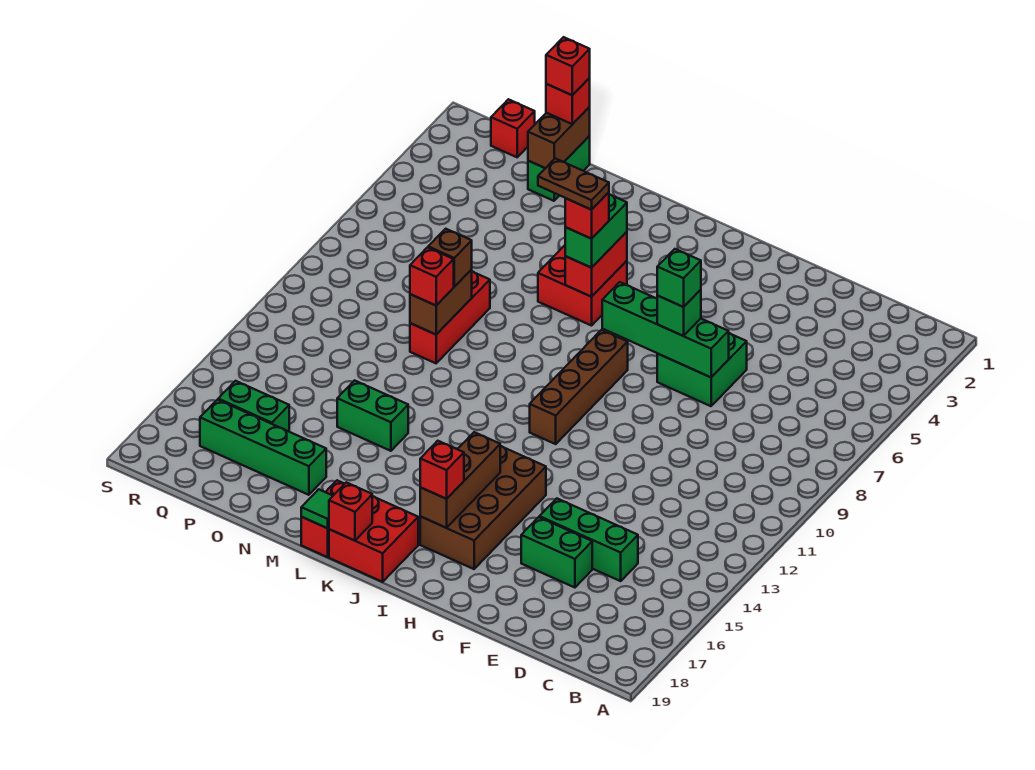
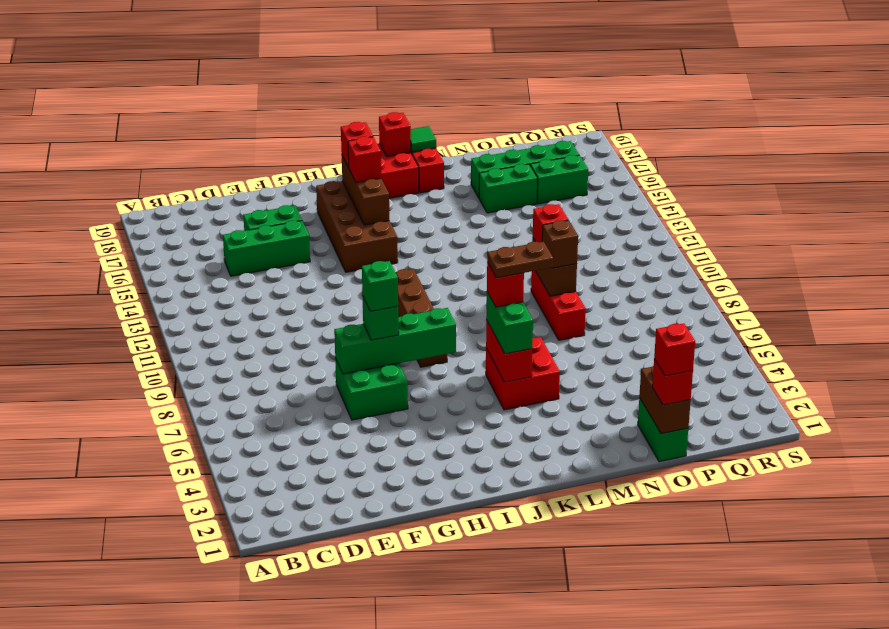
green brick M14:N14 level 1 -> green brick N16:O16 level 1
red brick Q1 level 1 -> red brick I16 level 3

